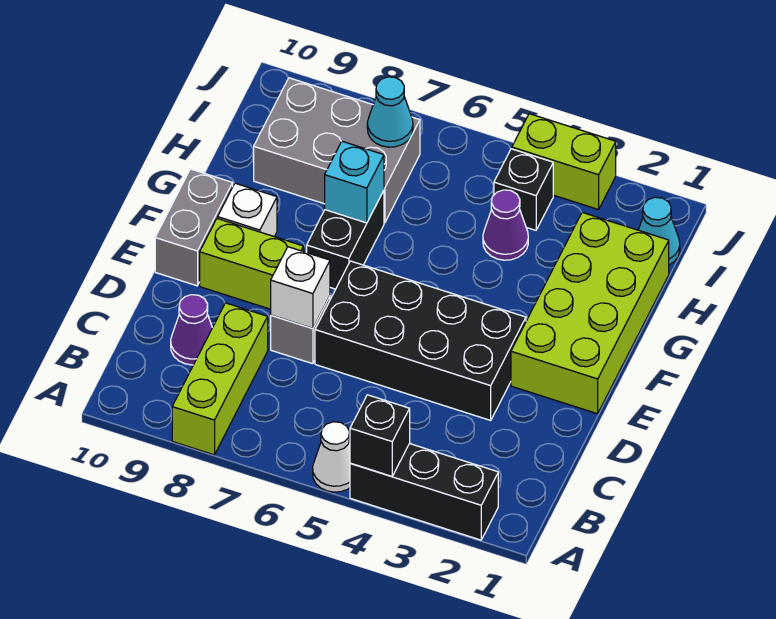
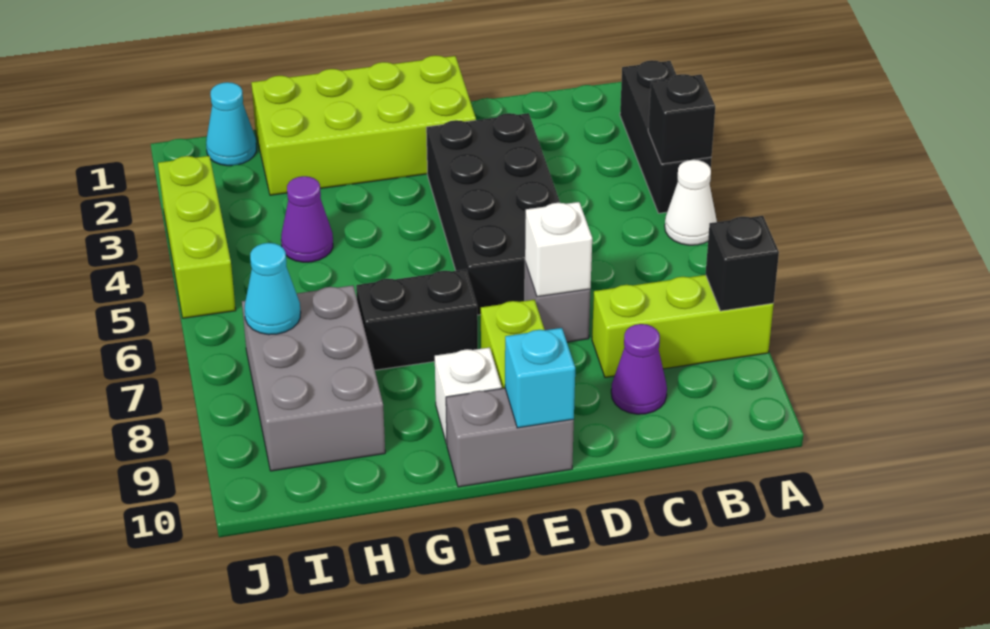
cyan brick G7 level 2 -> cyan brick E10 level 2
black brick I4 level 1 -> black brick A8 level 2
lime brick J3:J4 level 1 -> lime brick J3:J5 level 1

